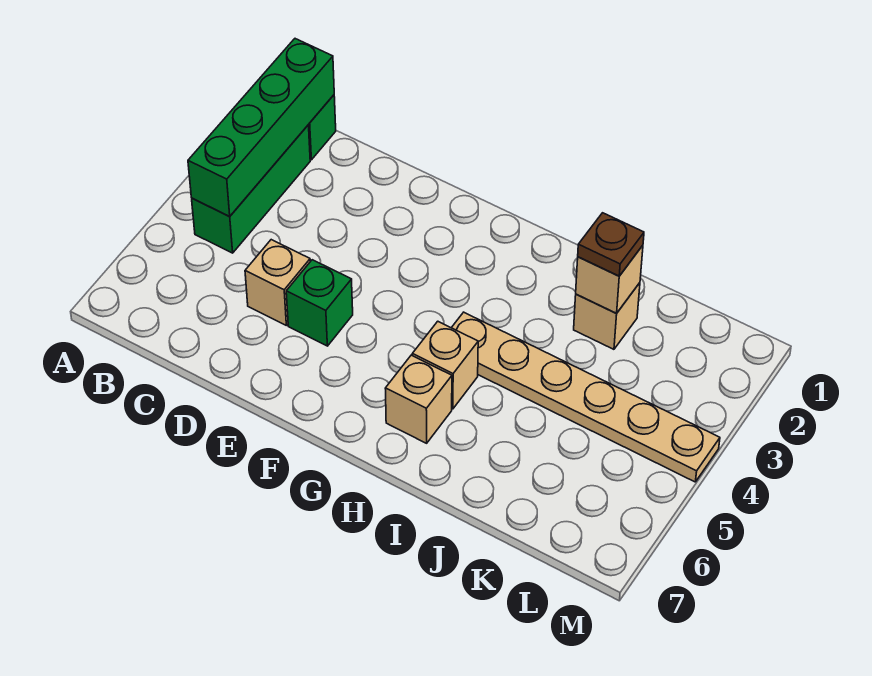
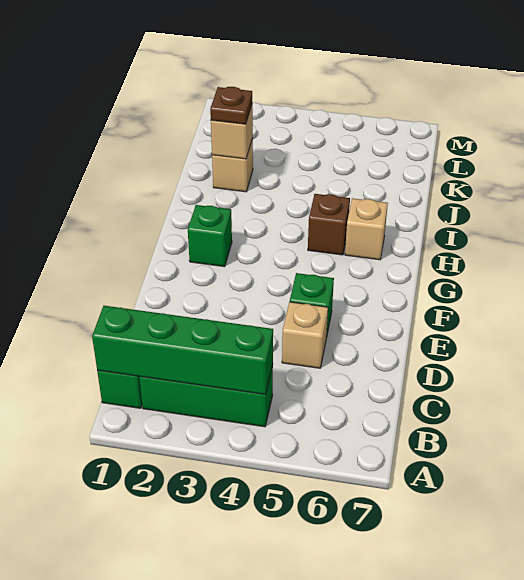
none -> green brick G2 level 1
tan plate H4:M4 level 1 -> none
tan brick H5 level 1 -> brown brick H5 level 1

